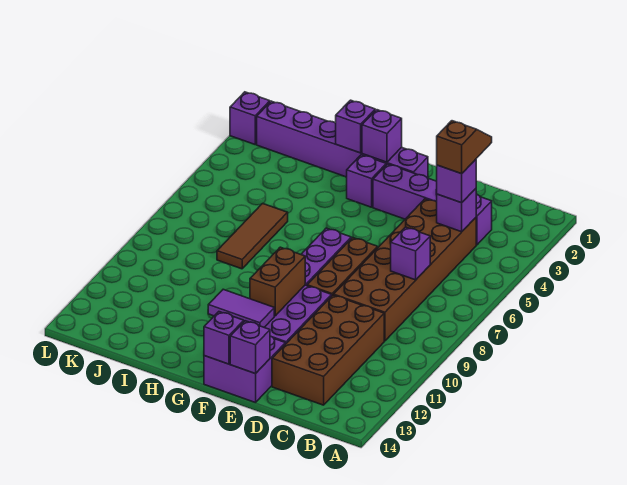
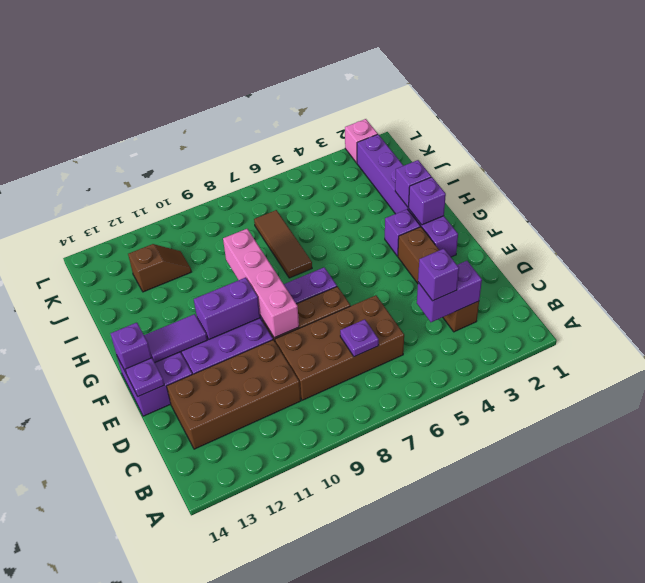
purple brick C3:F3 level 1 -> brown brick C3:F3 level 1
brown slope C3:C4 level 4 top 4 -> brown slope J11:J12 level 1 top 12
brown brick C4:D9 level 1 -> brown brick C6:D9 level 1
purple brick C4 level 2 -> purple brick C3:C4 level 2
purple brick C7 level 2 -> purple plate C7 level 2
none -> pink brick E9:H9 level 2
purple brick E14 level 2 -> purple plate E14 level 2
brown brick F10:F11 level 2 -> purple brick F10:F11 level 2
purple tile F12:G12 level 2 -> purple tile F12:F13 level 2
brown tile I6:I8 level 1 -> brown tile H7:J7 level 1
purple brick L2 level 1 -> pink brick L2 level 1

